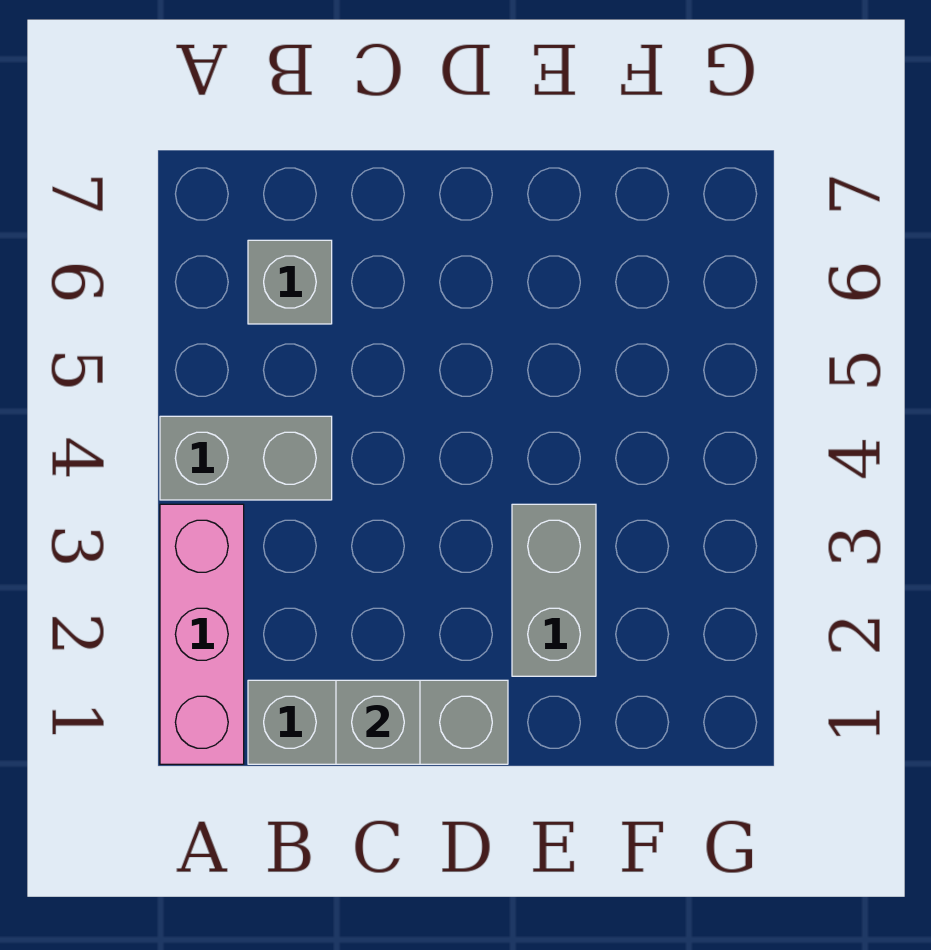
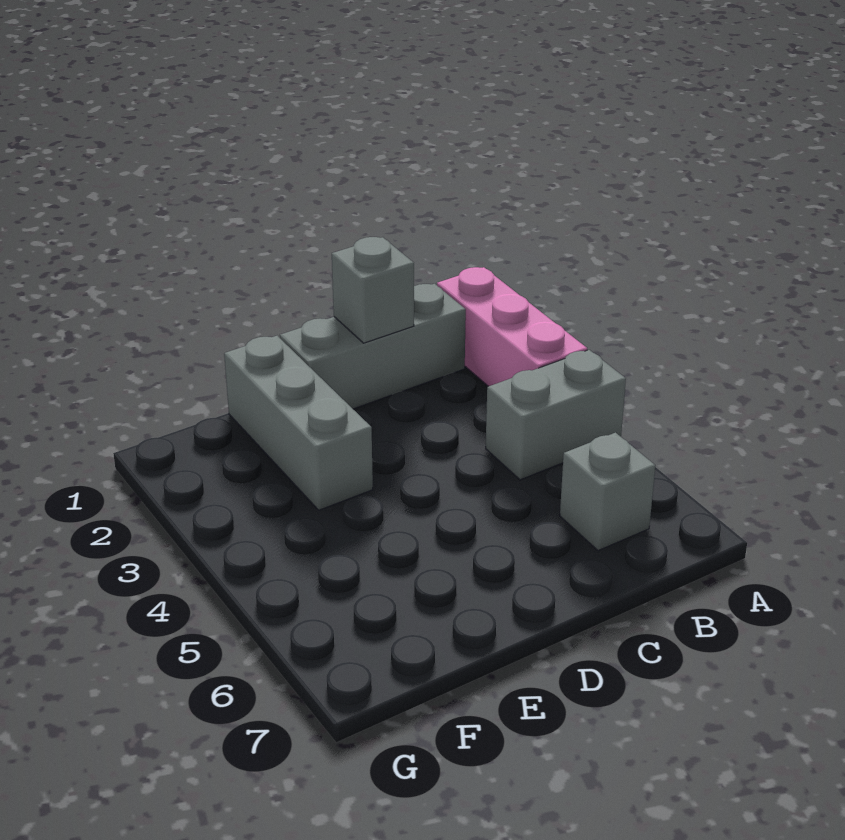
grey brick E2:E3 level 1 -> grey brick E1:E3 level 1

